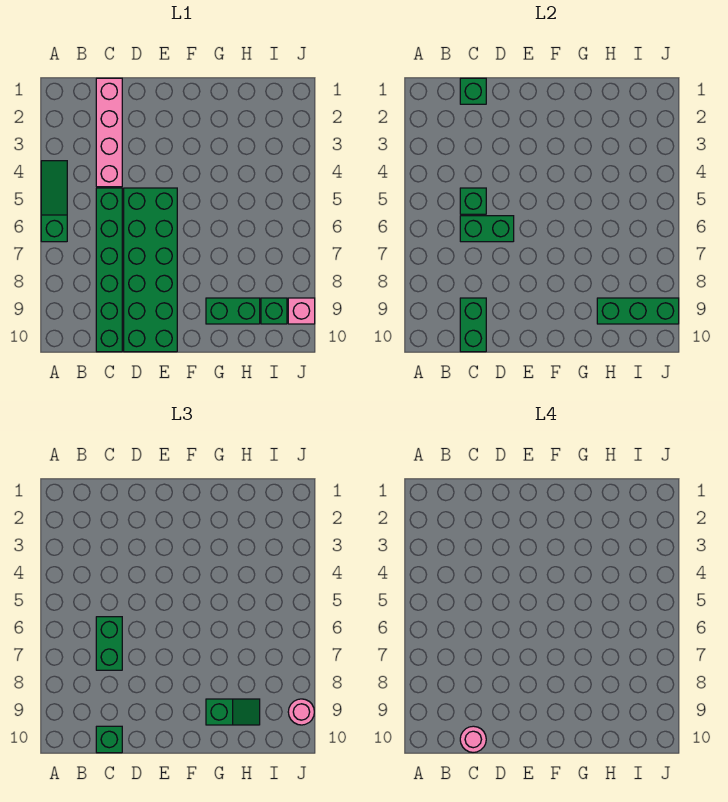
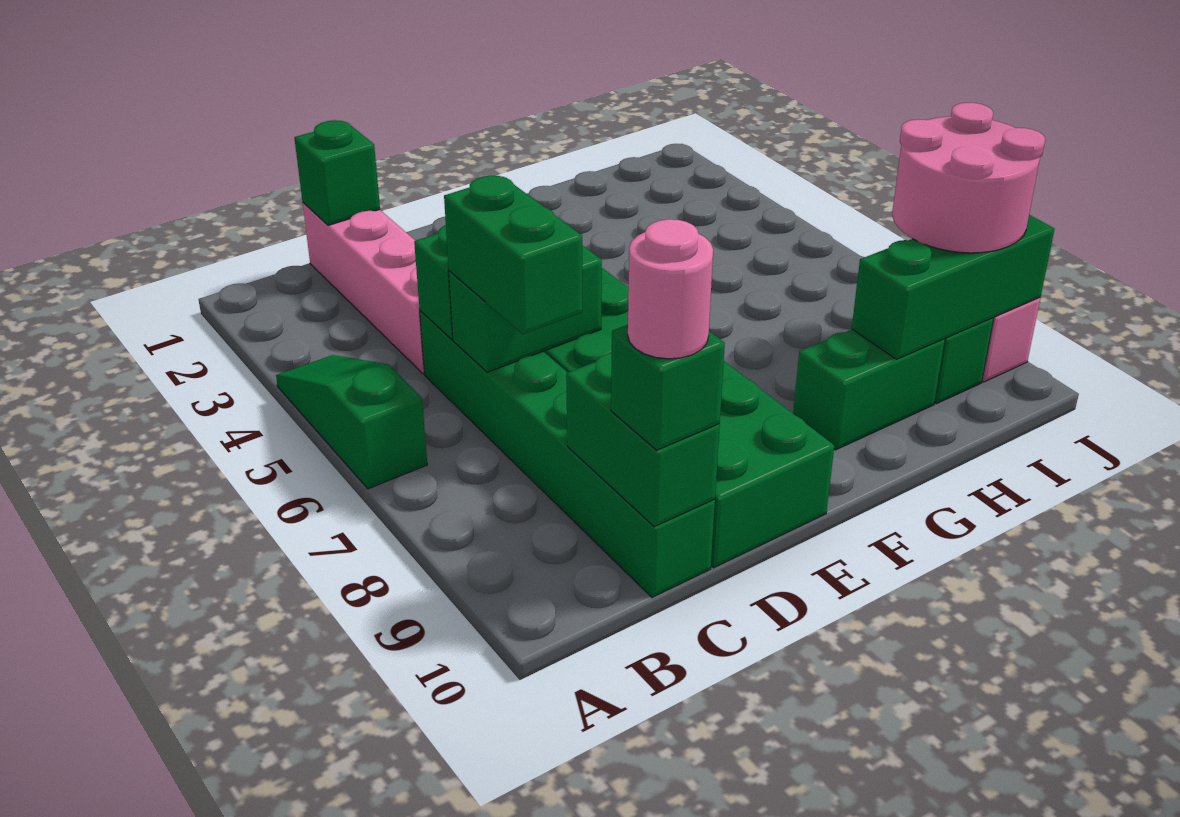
green slope G9:H9 level 3 top G -> none
pink round brick J9 level 3 -> pink round brick I8:J9 level 3

